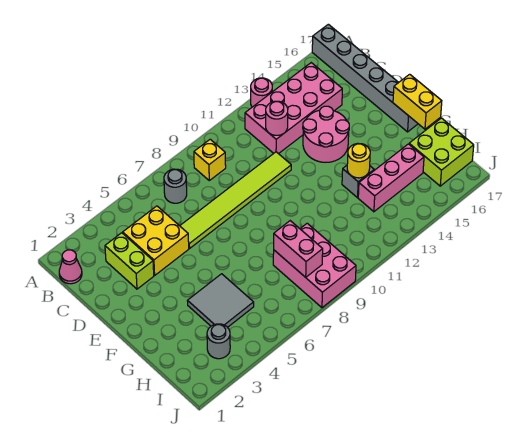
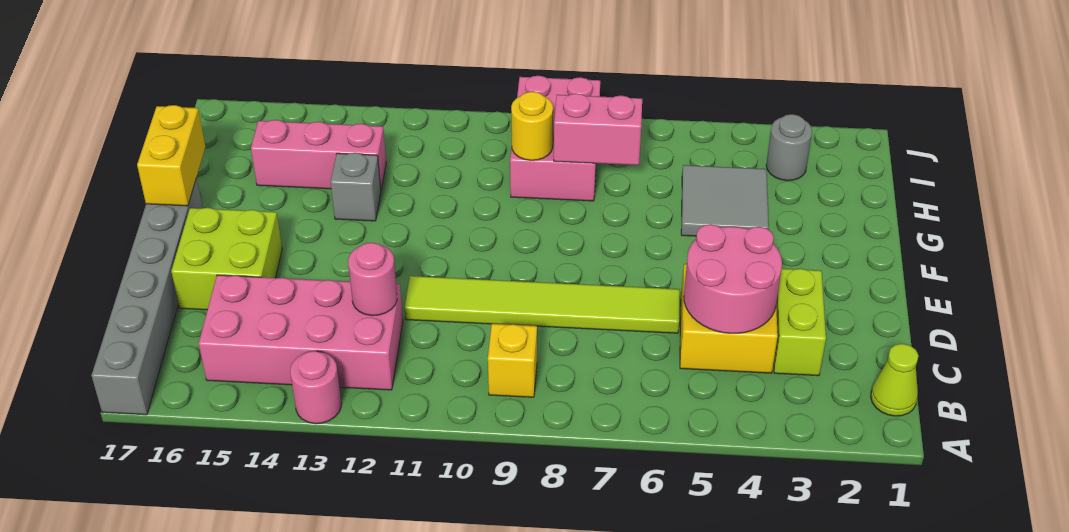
pink cone B1 level 1 -> lime cone B1 level 1
grey round brick B7 level 1 -> none
pink round brick D13:E14 level 1 -> pink round brick C4:D5 level 2
yellow round brick G13 level 2 -> yellow round brick H9 level 2
pink brick H8:I8 level 2 -> pink brick H7:H8 level 2
lime brick H16:I17 level 1 -> lime brick D15:E16 level 1

